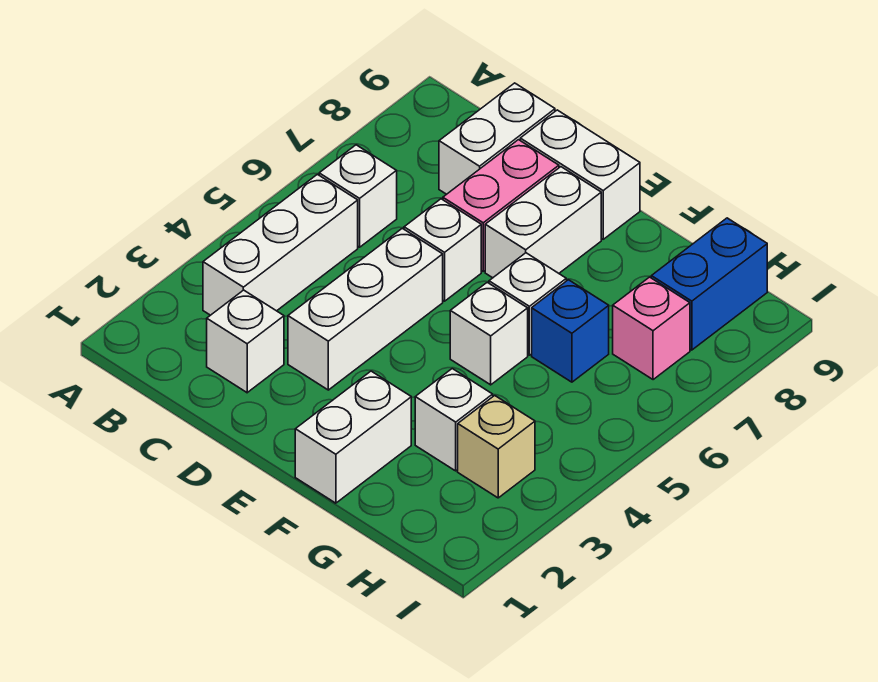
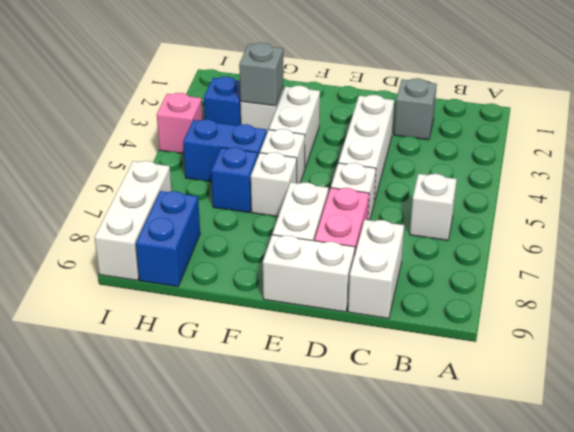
white brick B3:B5 level 1 -> white brick I7:I9 level 1
white brick C2 level 1 -> grey brick C2 level 1
white brick F1:F2 level 1 -> white brick F3:F4 level 1
none -> grey brick G3 level 2
none -> blue brick G5:H5 level 1
tan brick H3 level 1 -> blue brick H3 level 1
pink brick H7 level 1 -> pink brick I4 level 1

